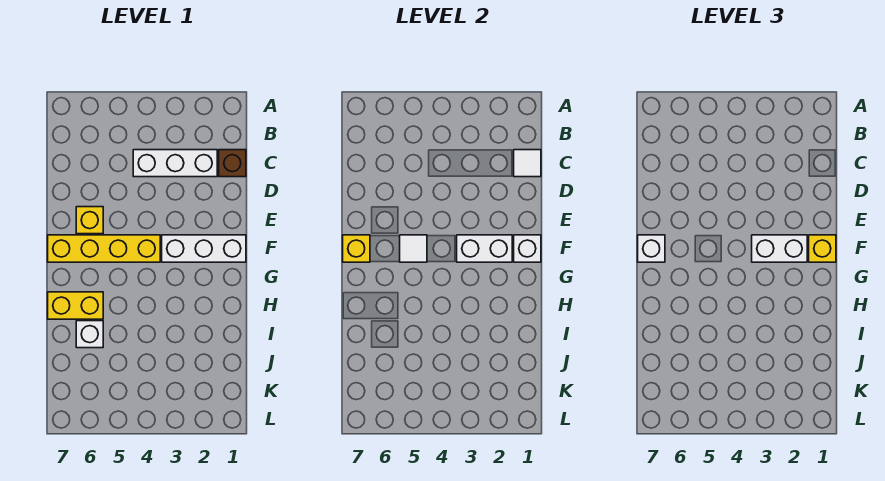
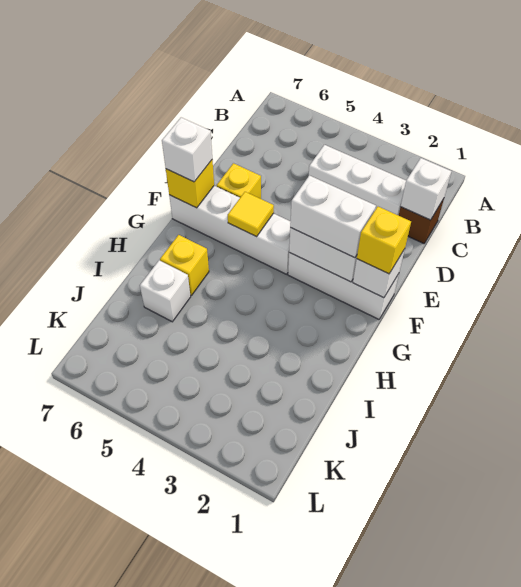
white tile C1 level 2 -> white brick C1 level 2
yellow brick F4:F7 level 1 -> white brick F4:F7 level 1
white tile F5 level 2 -> yellow tile F5 level 2
yellow brick H6:H7 level 1 -> yellow brick H6 level 1

